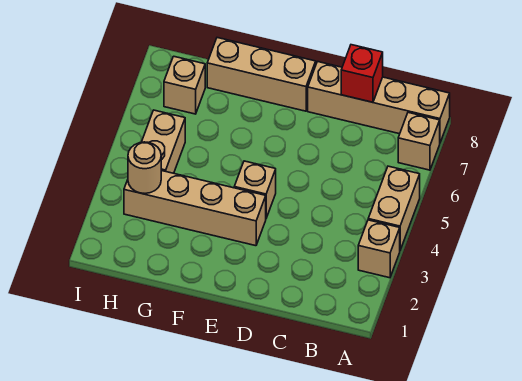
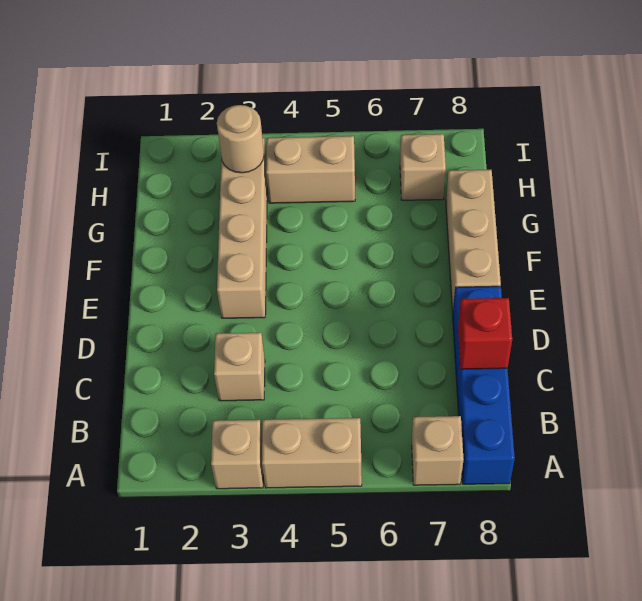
tan brick A8:D8 level 1 -> blue brick A8:D8 level 1
tan brick E4 level 1 -> tan brick C3 level 1

